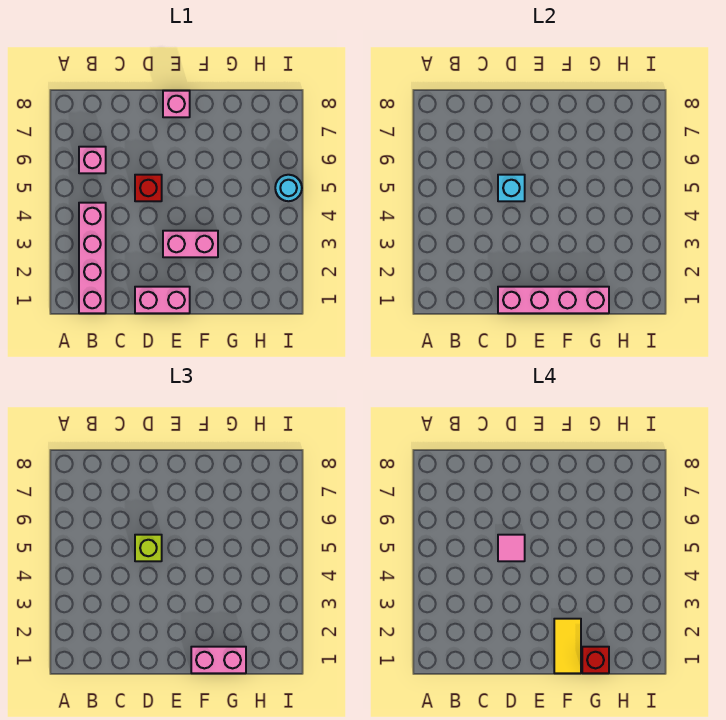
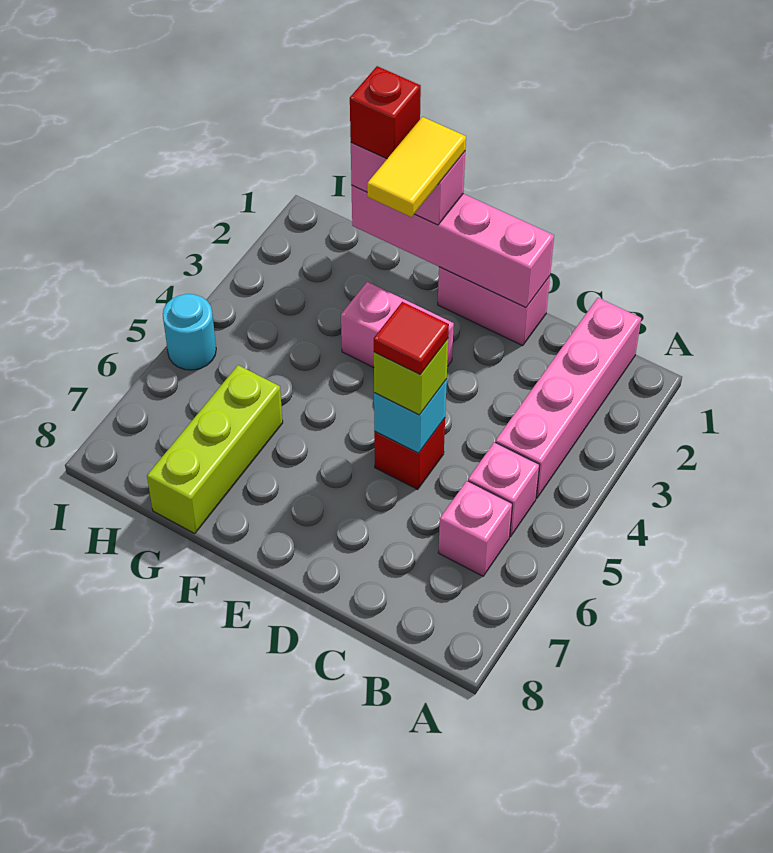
pink tile D5 level 4 -> red tile D5 level 4
pink brick E8 level 1 -> pink brick B5 level 1
none -> lime brick G6:G8 level 1

